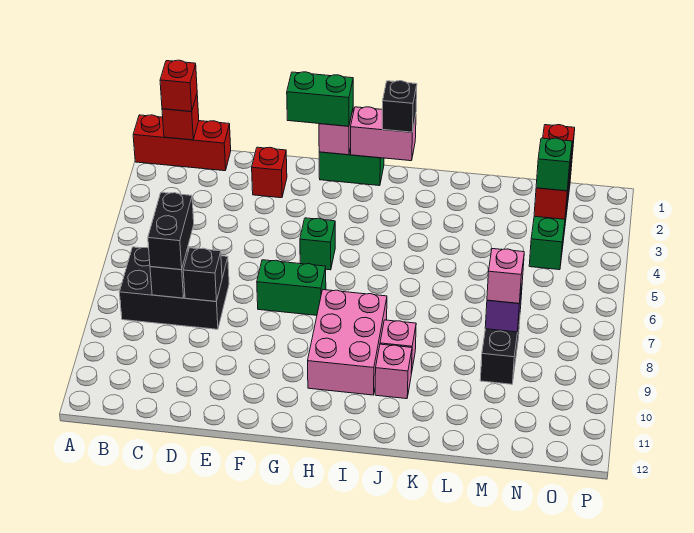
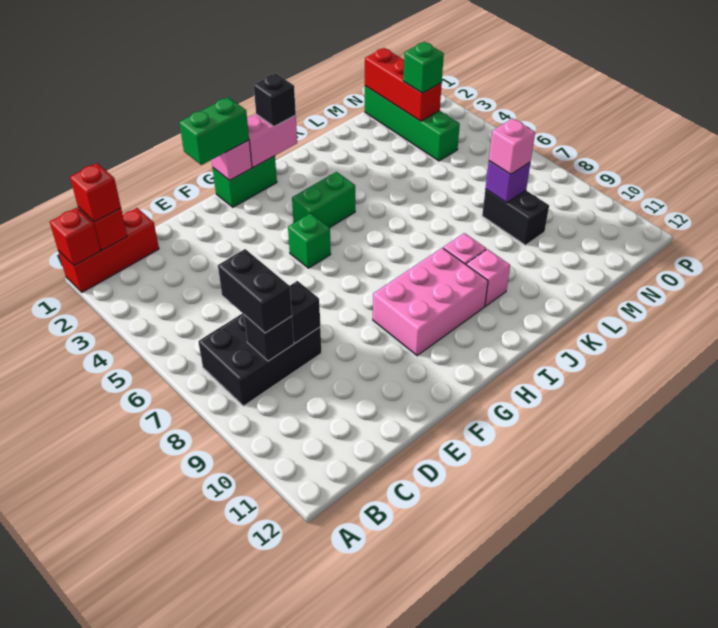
red brick E2 level 1 -> red brick A1 level 2
green brick F7:G7 level 1 -> green brick H4:I4 level 1
pink brick H8:I10 level 1 -> pink brick G9:I10 level 1

